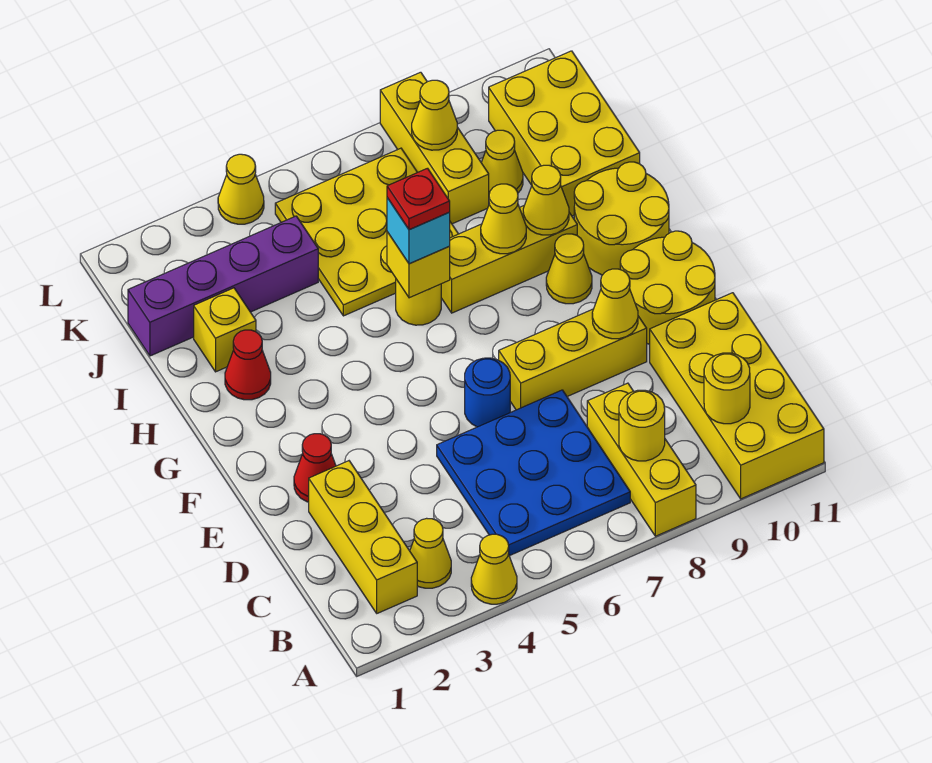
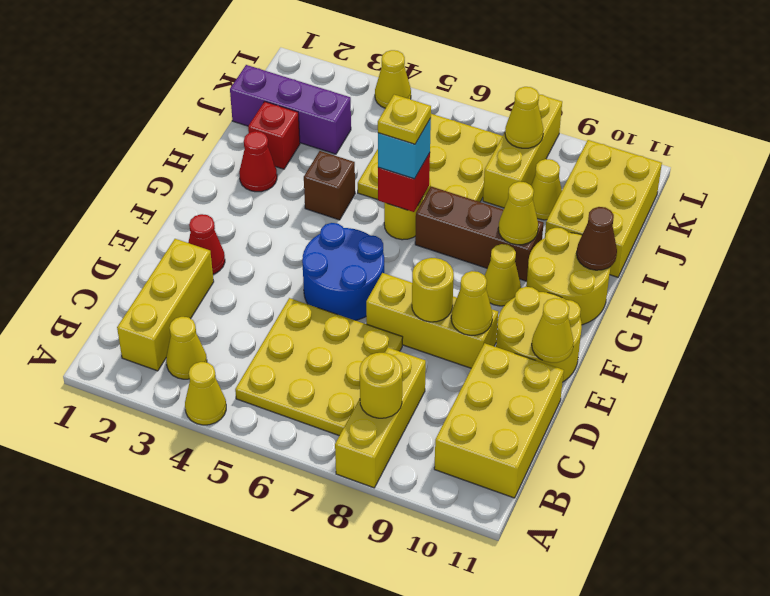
yellow brick A10:D11 level 1 -> yellow brick B10:D11 level 1
blue plate B5:D7 level 1 -> yellow plate B5:D7 level 1
yellow round brick B10 level 2 -> yellow round brick E8 level 2
blue round brick E6 level 1 -> blue round brick E5:F6 level 1
none -> brown brick H4 level 1
yellow brick H6 level 2 -> red brick H6 level 2
red plate H6 level 4 -> yellow plate H6 level 4
yellow brick H7:H9 level 1 -> brown brick H7:H9 level 1
yellow cone H8 level 2 -> yellow cone E11 level 2
none -> brown cone H11 level 2
yellow brick I2 level 1 -> red brick I2 level 1
purple brick J1:J4 level 1 -> purple brick J1:J3 level 1

